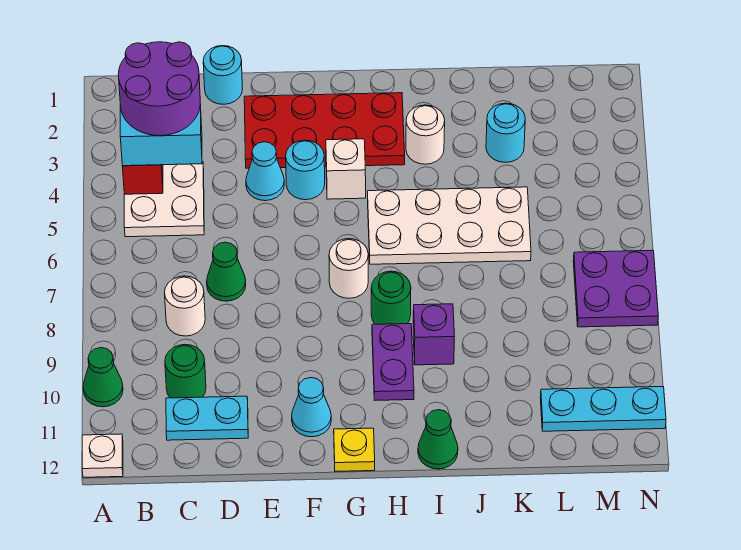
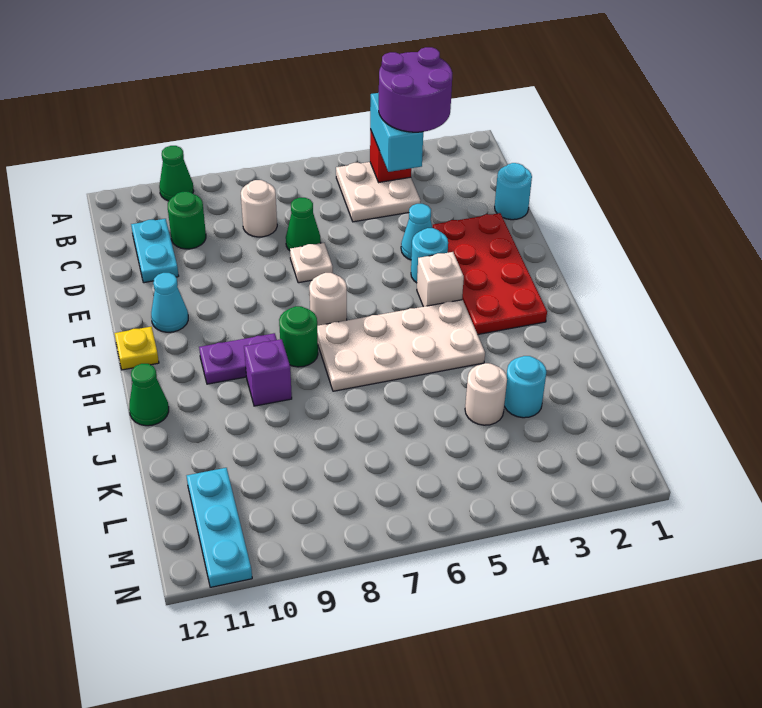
white plate A12 level 1 -> white plate E7 level 1
white plate H5:K6 level 1 -> white plate H4:I7 level 1
white round brick I3 level 1 -> white round brick K4 level 1
purple plate M7:N8 level 1 -> none

